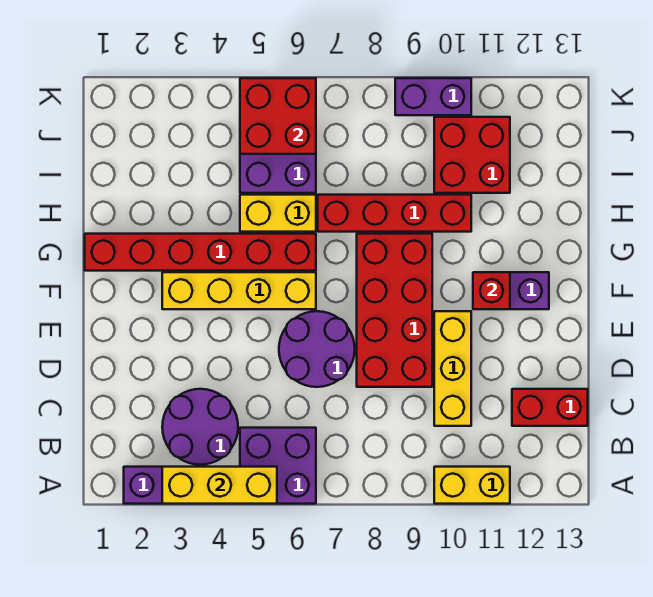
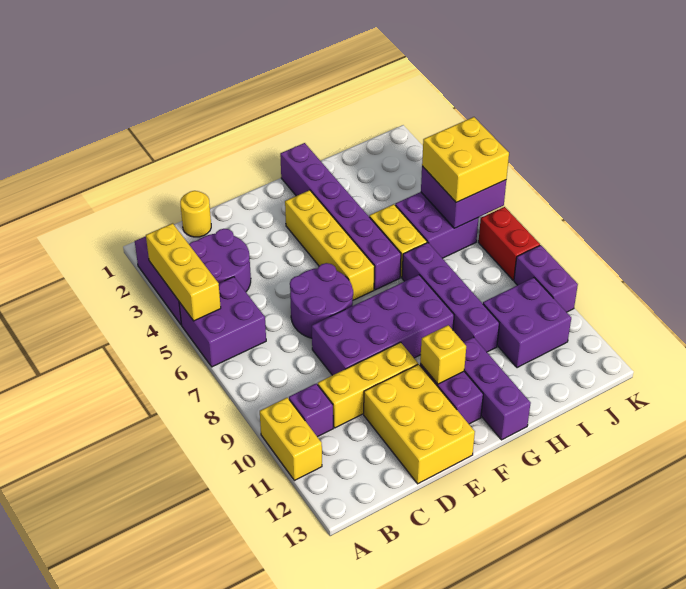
none -> purple brick B10 level 1
none -> yellow round brick C1 level 1
red brick C12:C13 level 1 -> red brick K7:K8 level 1
red brick D8:G9 level 1 -> purple brick D8:G9 level 1
none -> yellow brick D11:E13 level 1
red brick F11 level 2 -> yellow brick F11 level 2
red brick G1:G6 level 1 -> purple brick G1:G6 level 1
none -> purple brick G11:G13 level 1
red brick H7:H10 level 1 -> purple brick H7:H10 level 1
red brick I10:J11 level 1 -> purple brick I10:J11 level 1
red brick J5:K6 level 2 -> purple brick J5:K6 level 2
none -> yellow brick J5:K6 level 3

